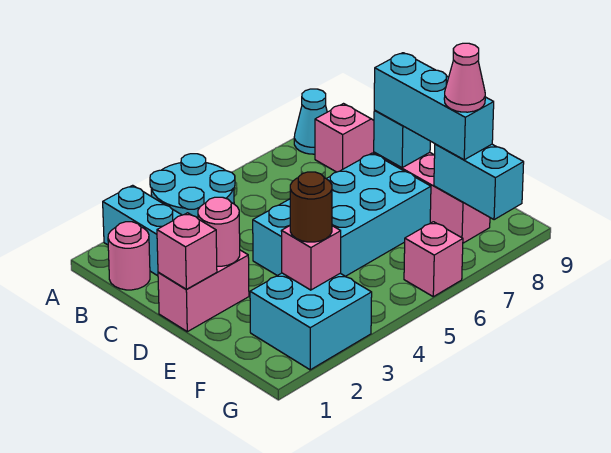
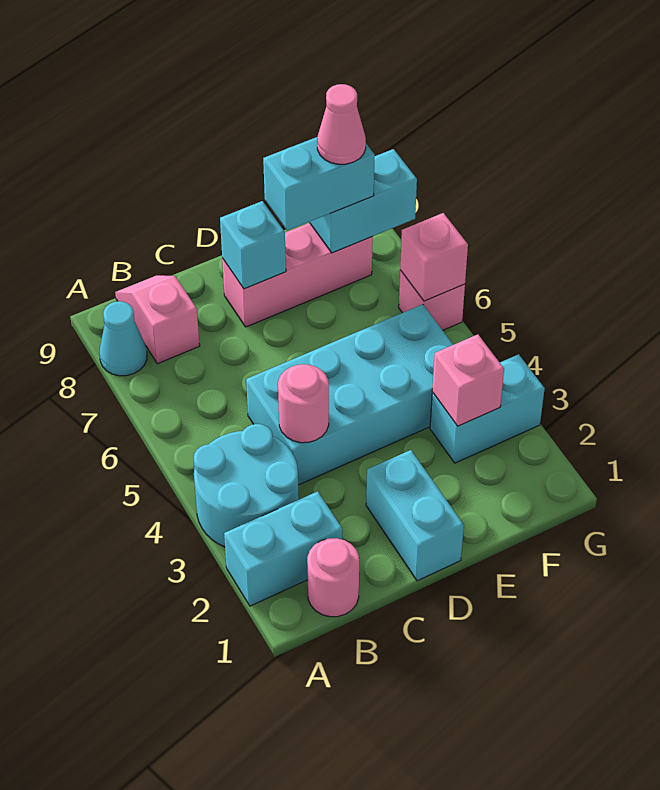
pink brick D1:D2 level 1 -> cyan brick D1:D2 level 1
pink brick D1 level 2 -> pink brick G6 level 2
pink round brick D2 level 2 -> pink round brick C4 level 2
cyan brick D4:E7 level 1 -> cyan brick C4:F5 level 1
cyan brick D8:F8 level 3 -> cyan brick E8:F8 level 3
cyan brick F2:G3 level 1 -> cyan brick F3:G3 level 1
brown round brick F3 level 3 -> none

